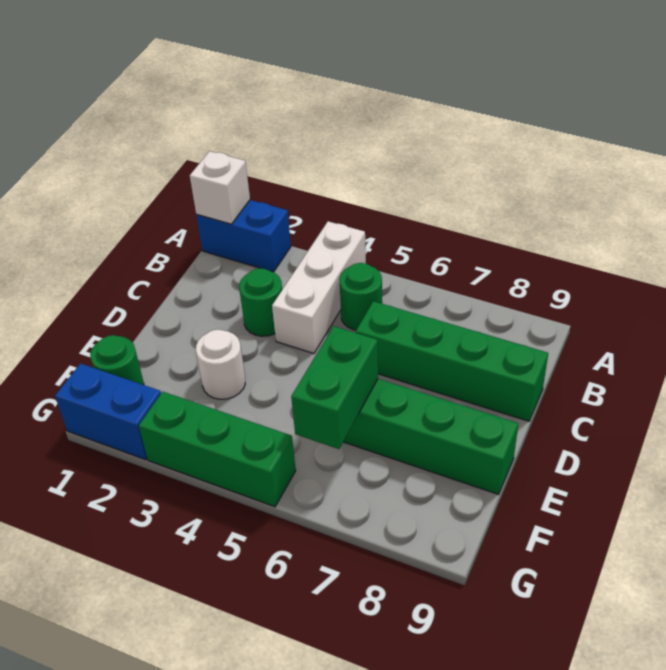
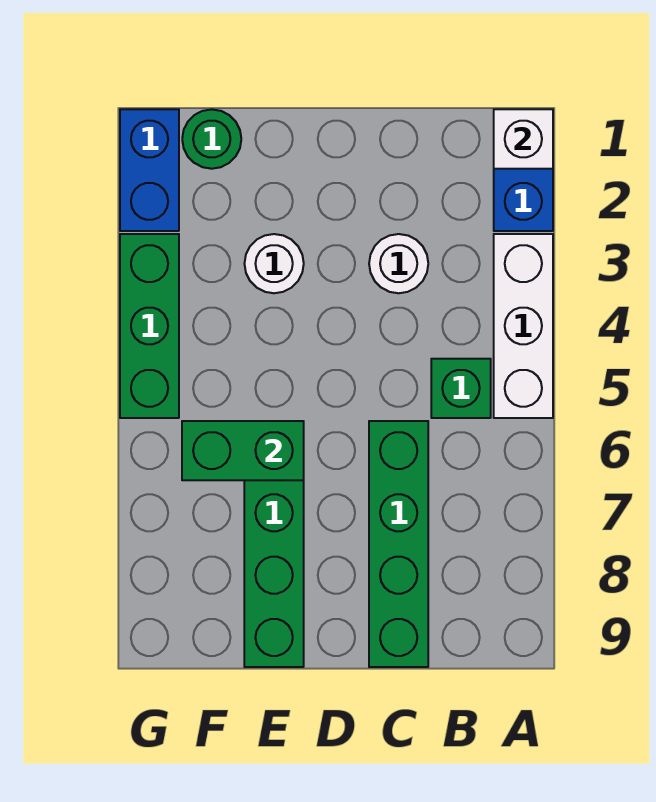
white brick A4:C4 level 1 -> white brick A3:A5 level 1
green round brick B5 level 1 -> green brick B5 level 1
green round brick C3 level 1 -> white round brick C3 level 1

